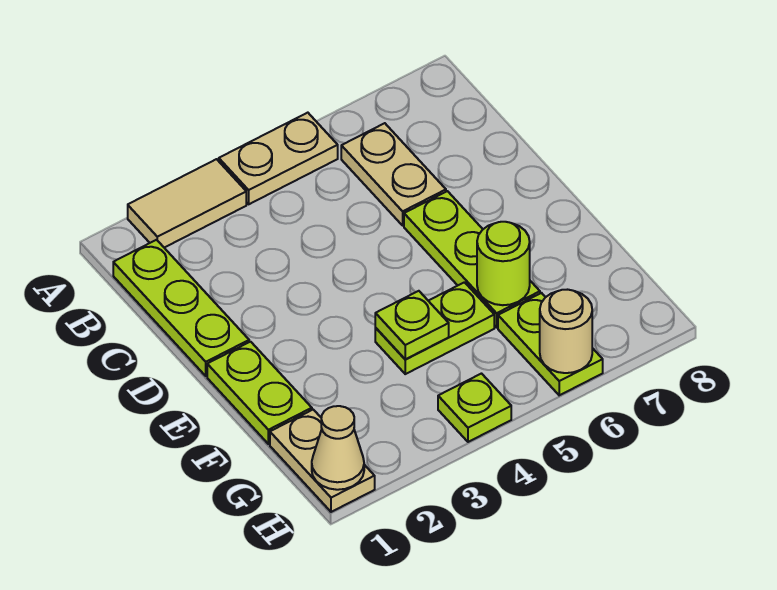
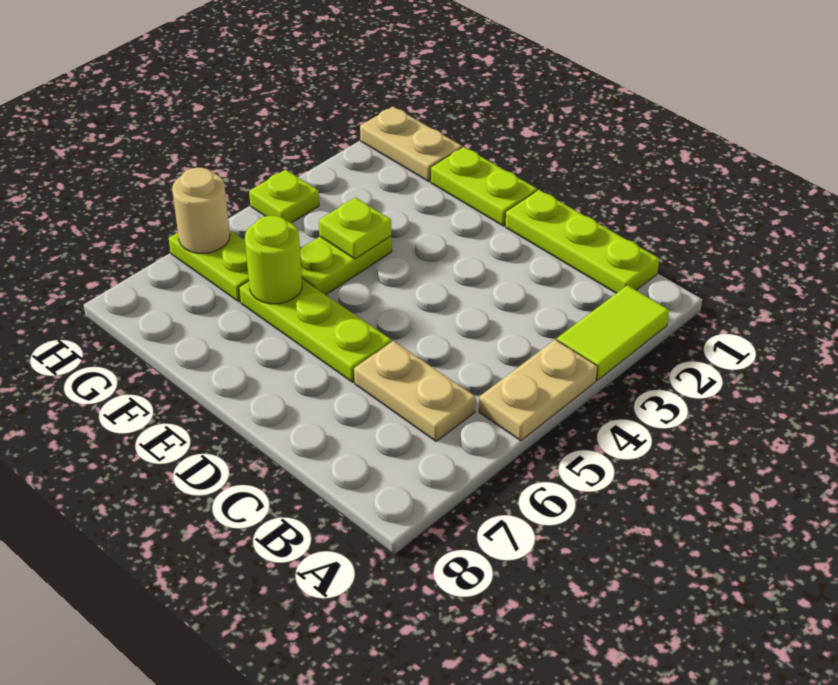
tan tile A2:A3 level 1 -> lime tile A2:A3 level 1
tan cone H1 level 2 -> none

